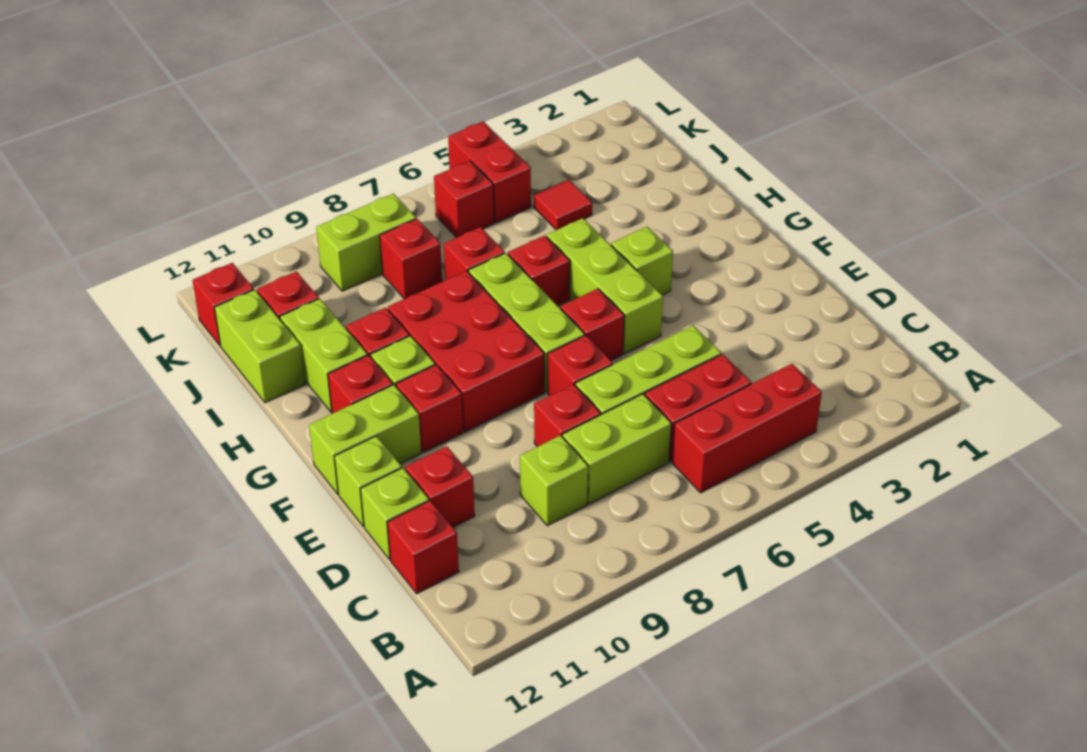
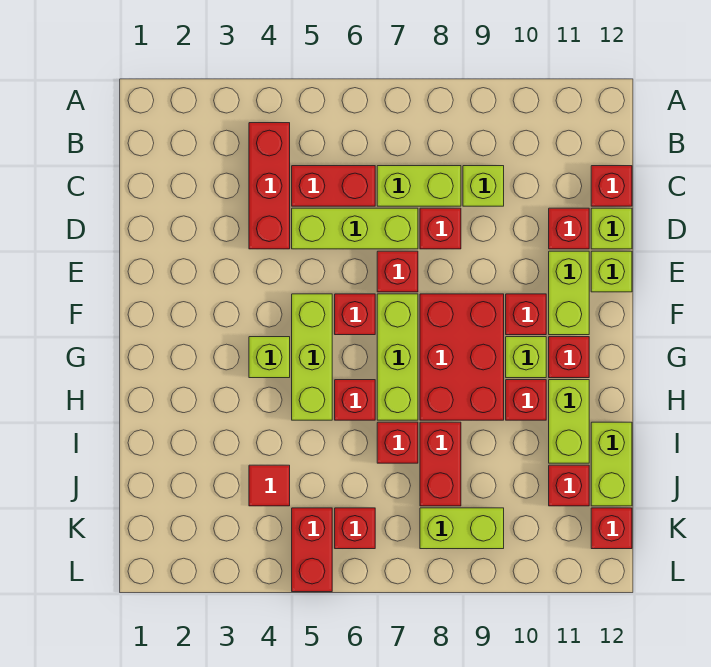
red brick B4:B6 level 1 -> red brick B4:D4 level 1
lime brick F11:F12 level 1 -> lime brick E11:F11 level 1
red brick J8 level 1 -> red brick I8:J8 level 1

